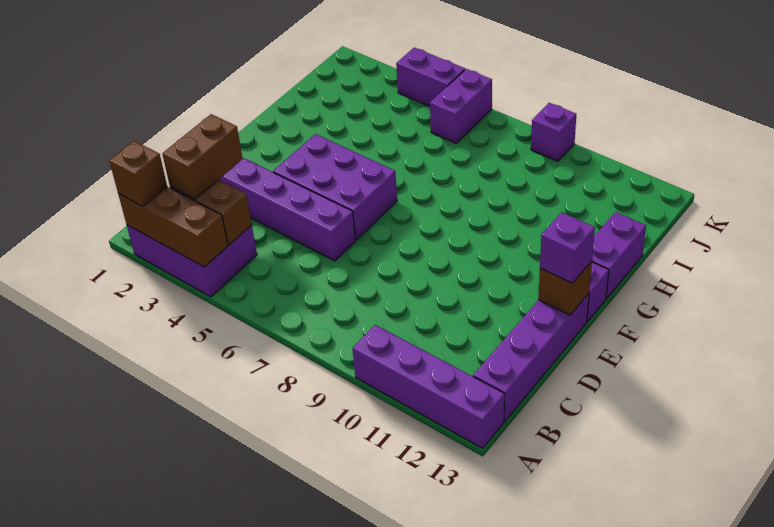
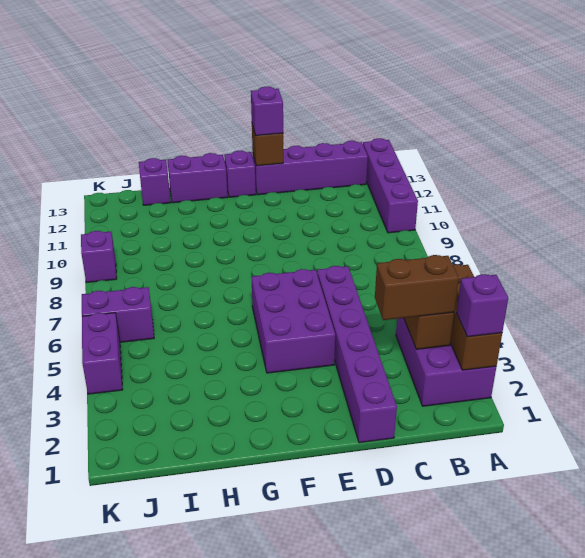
brown brick A2 level 3 -> purple brick A2 level 3
none -> purple brick I13 level 1

